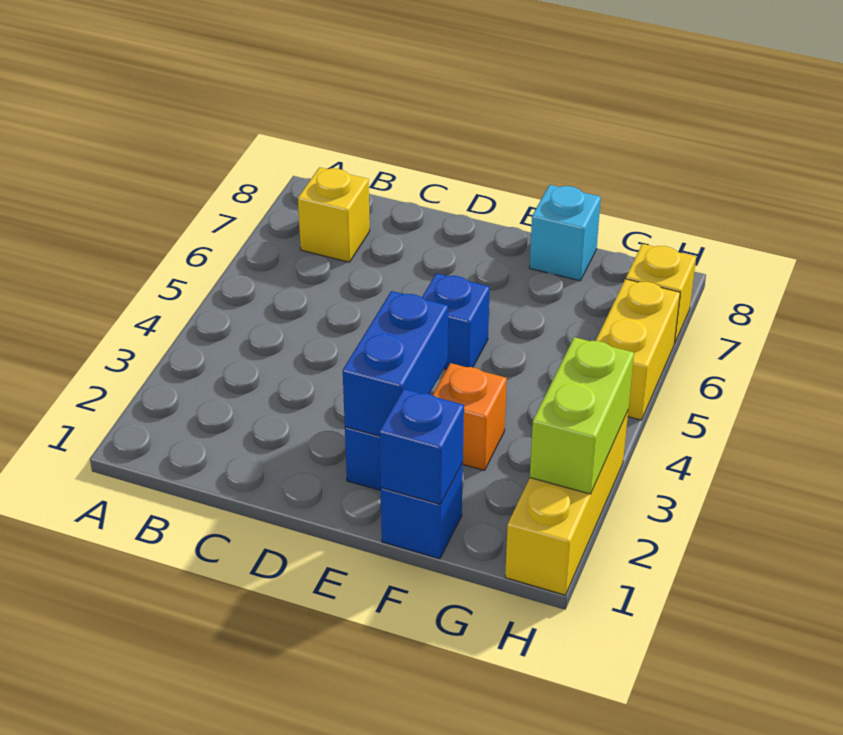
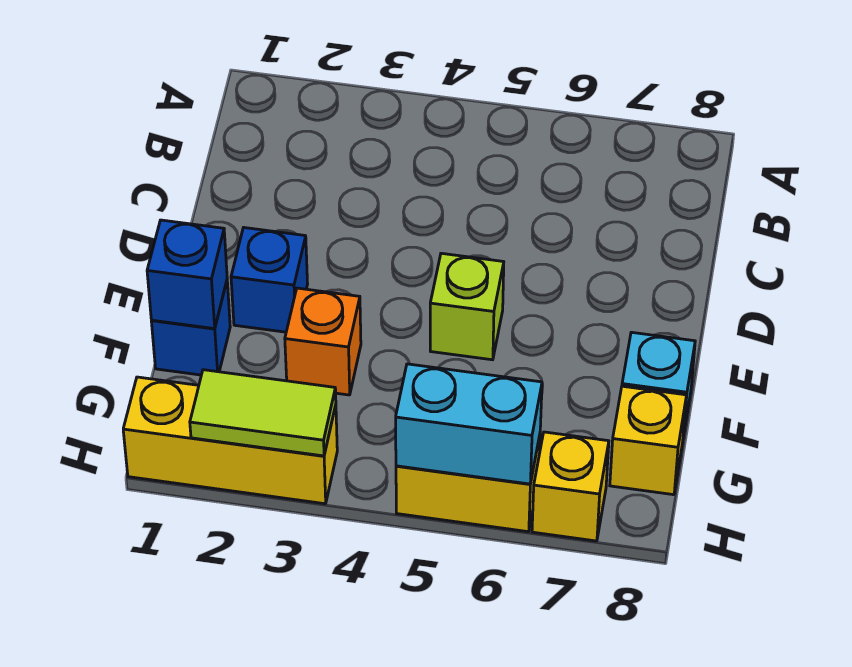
yellow brick B7 level 1 -> yellow brick G8 level 1
blue brick E2:E3 level 2 -> none
blue brick E5 level 1 -> lime brick E5 level 1
lime brick H2:H3 level 2 -> lime tile H2:H3 level 2
none -> cyan brick H5:H6 level 2

